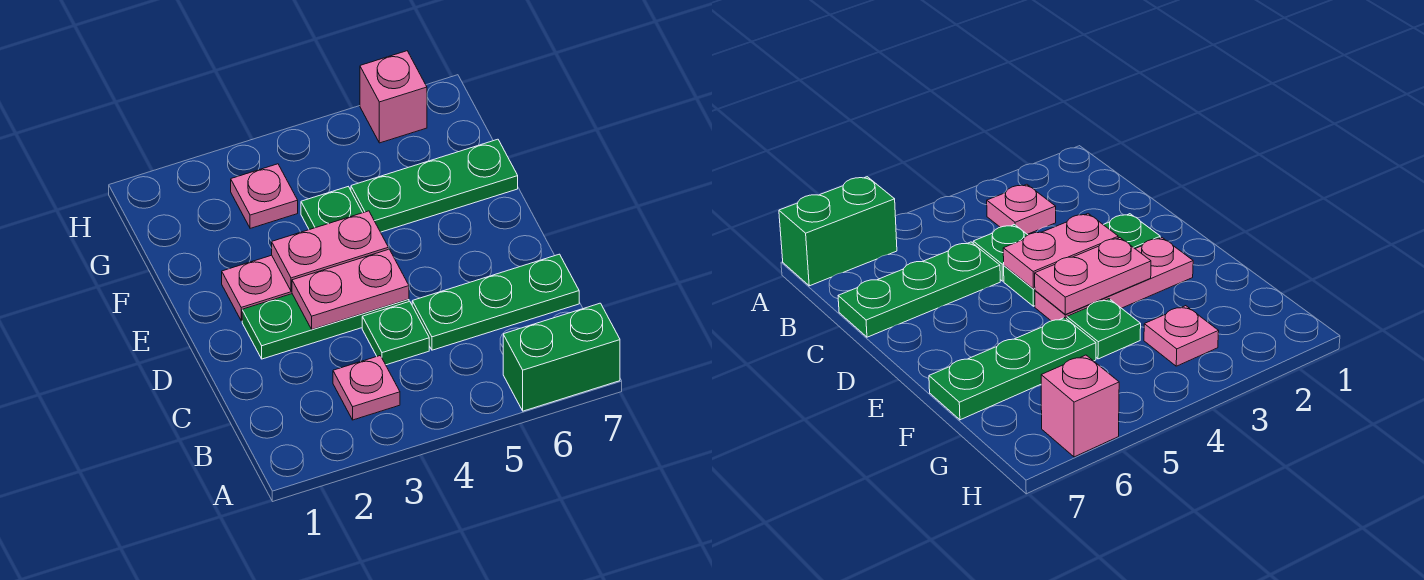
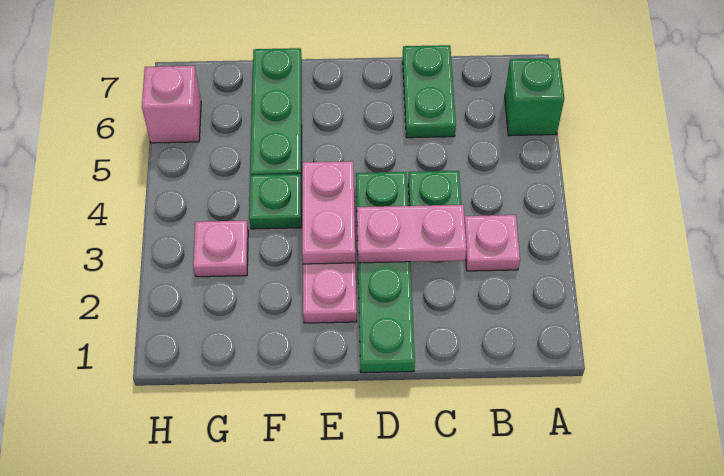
green brick A6:A7 level 1 -> green brick A6 level 1
green plate C5:C7 level 1 -> green plate C6:C7 level 1
green plate D2:D4 level 1 -> green plate D1:D4 level 1
pink plate D3:D4 level 2 -> pink plate C3:D3 level 2

